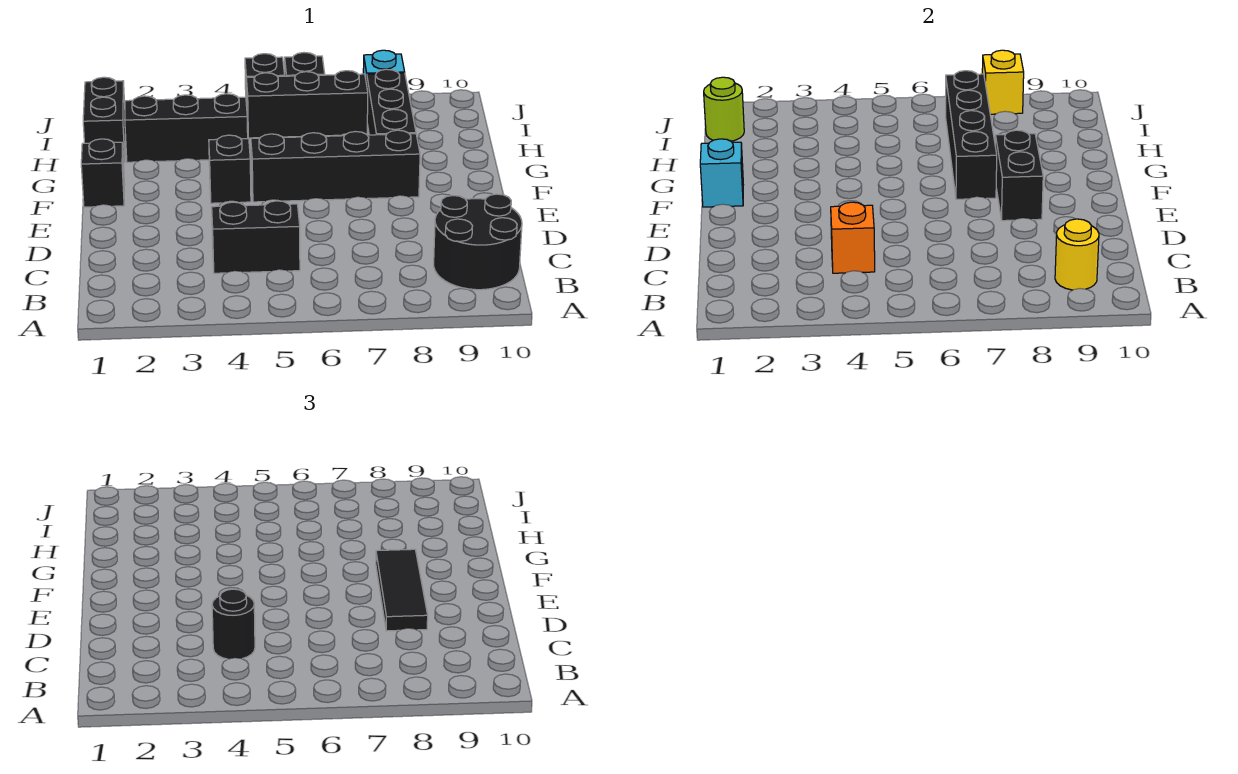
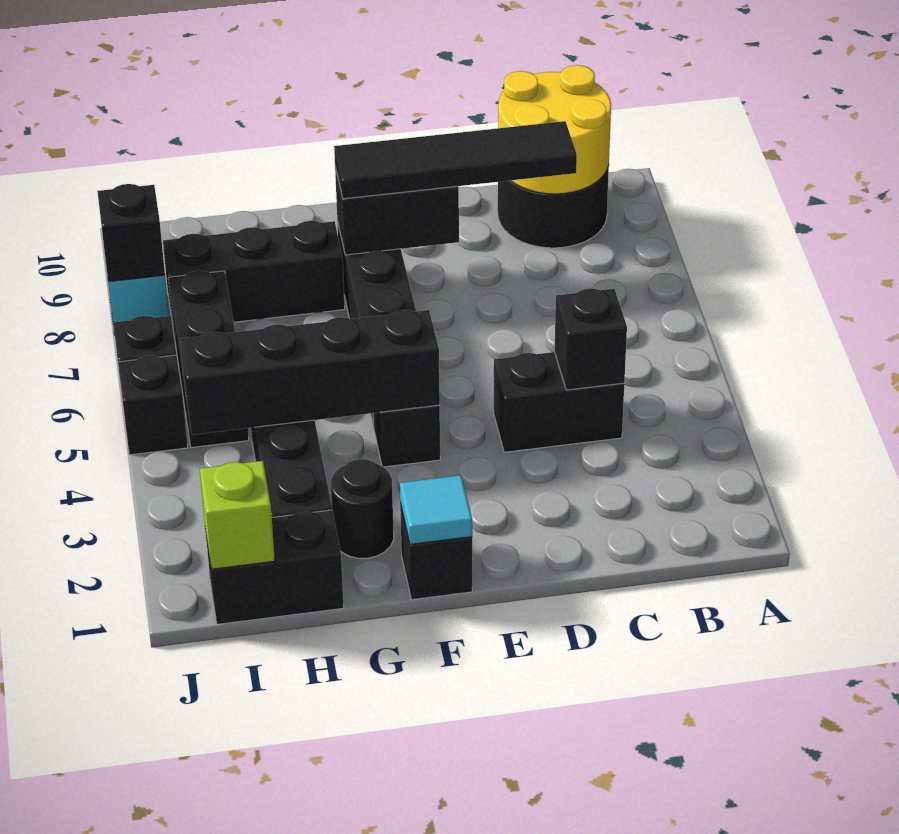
yellow round brick B9 level 2 -> yellow round brick B9:C10 level 2
black brick C4:C5 level 1 -> black brick C4:D4 level 1
orange brick C4 level 2 -> black brick C4 level 2
black round brick C4 level 3 -> black round brick G2 level 1
black tile D8:F8 level 3 -> black tile C8:F8 level 3
cyan brick F1 level 2 -> cyan tile F1 level 2
black brick F7:I7 level 2 -> black brick F4:I4 level 2
lime round brick I1 level 2 -> lime brick I1 level 2
yellow brick J8 level 2 -> black brick J8 level 2

